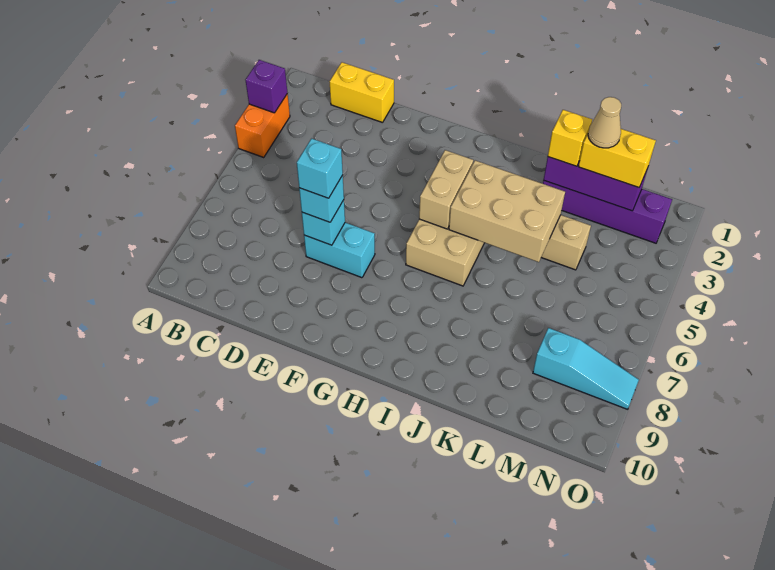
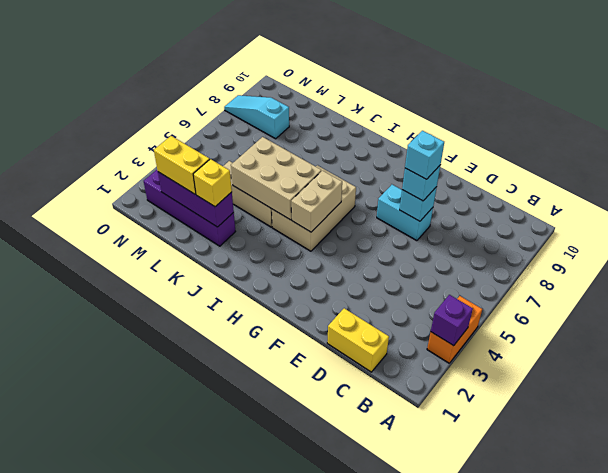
tan cone L2 level 4 -> none

